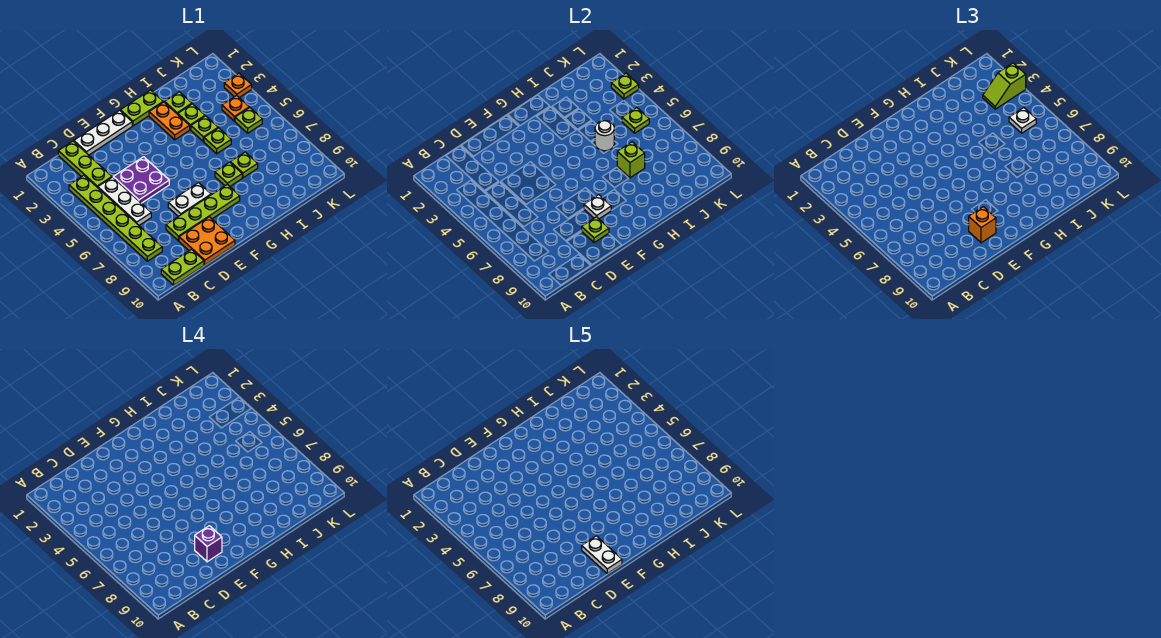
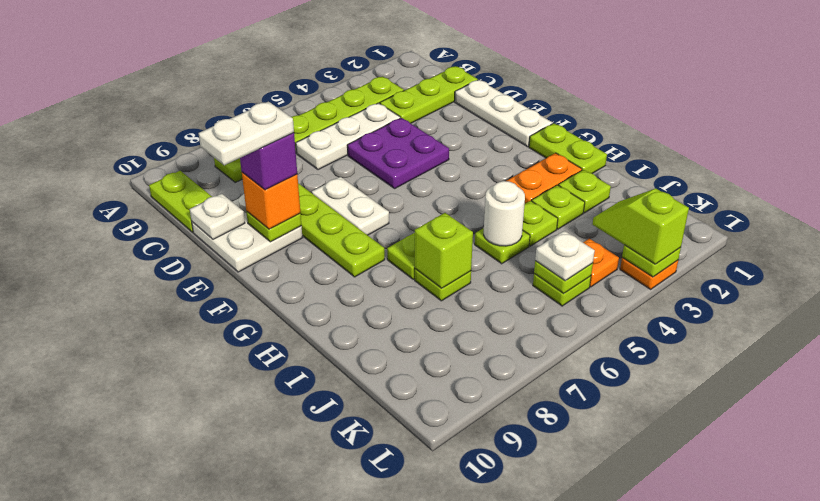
orange plate D9:E10 level 1 -> white plate D9:E10 level 1
white plate F8 level 2 -> white plate D10 level 2

